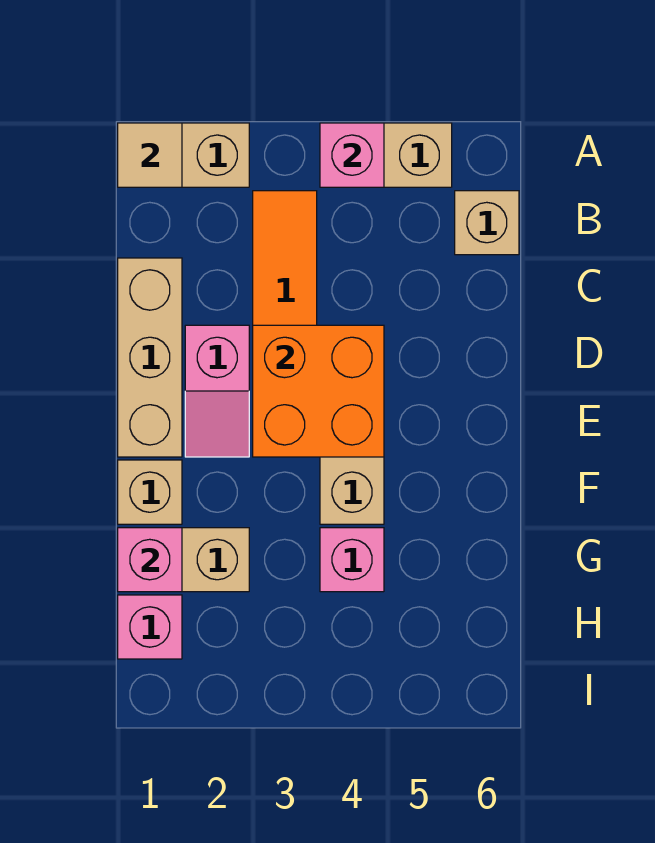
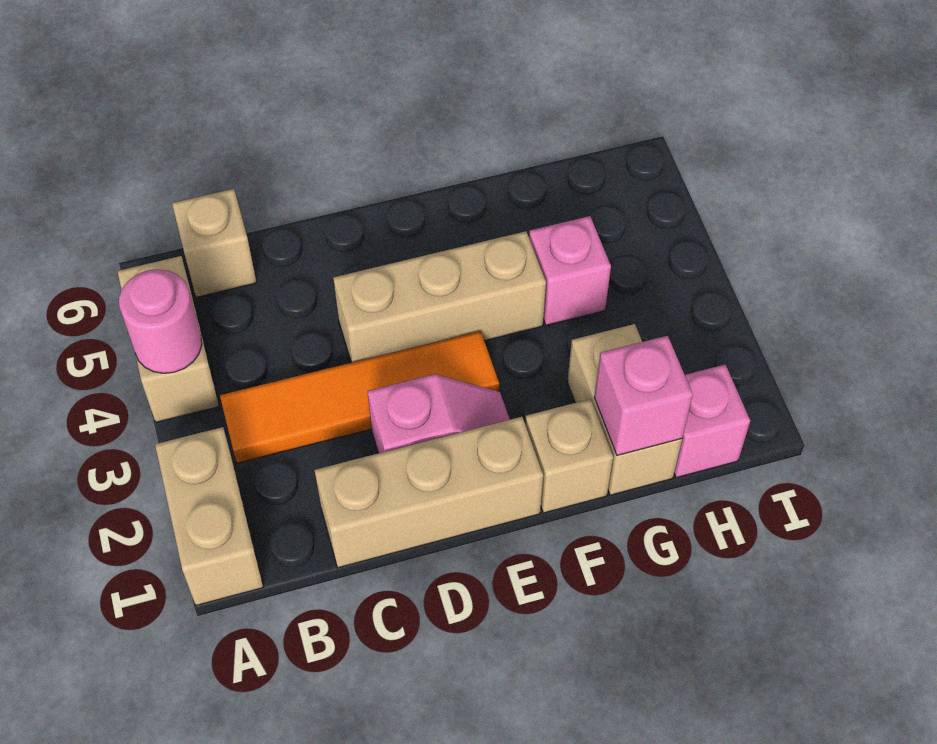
tan tile A1 level 2 -> none
pink brick A4 level 2 -> pink round brick A4 level 2
orange brick D3:E4 level 2 -> none

